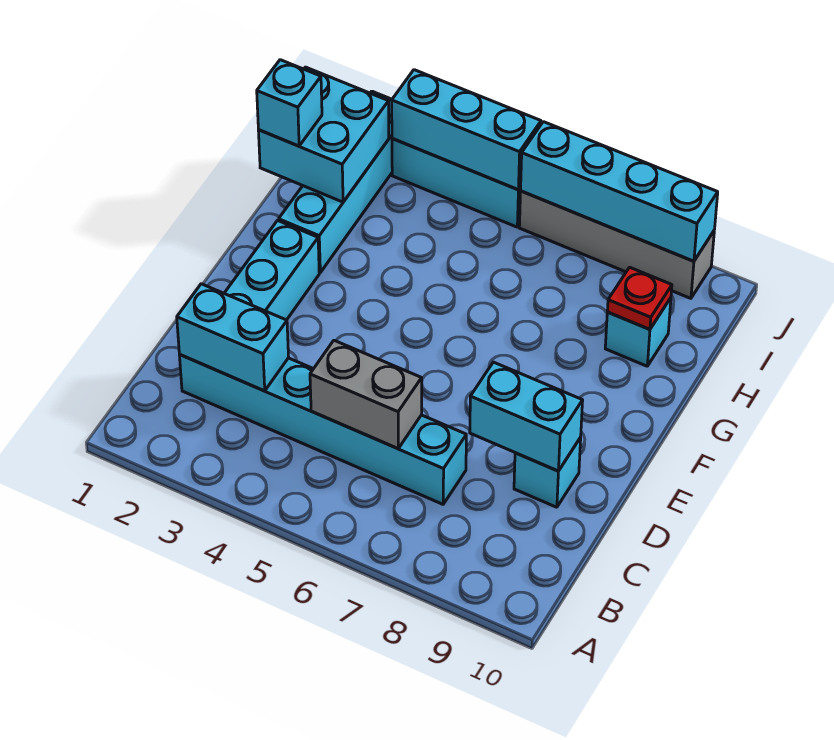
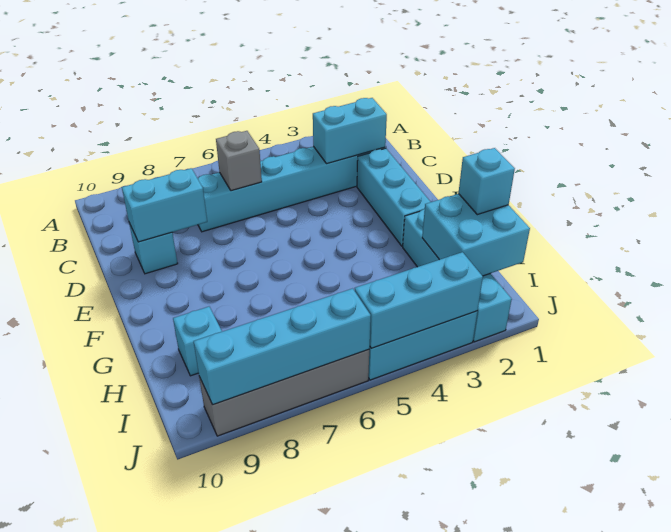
grey brick C5:C6 level 2 -> grey brick C6 level 2
red plate H9 level 2 -> none

